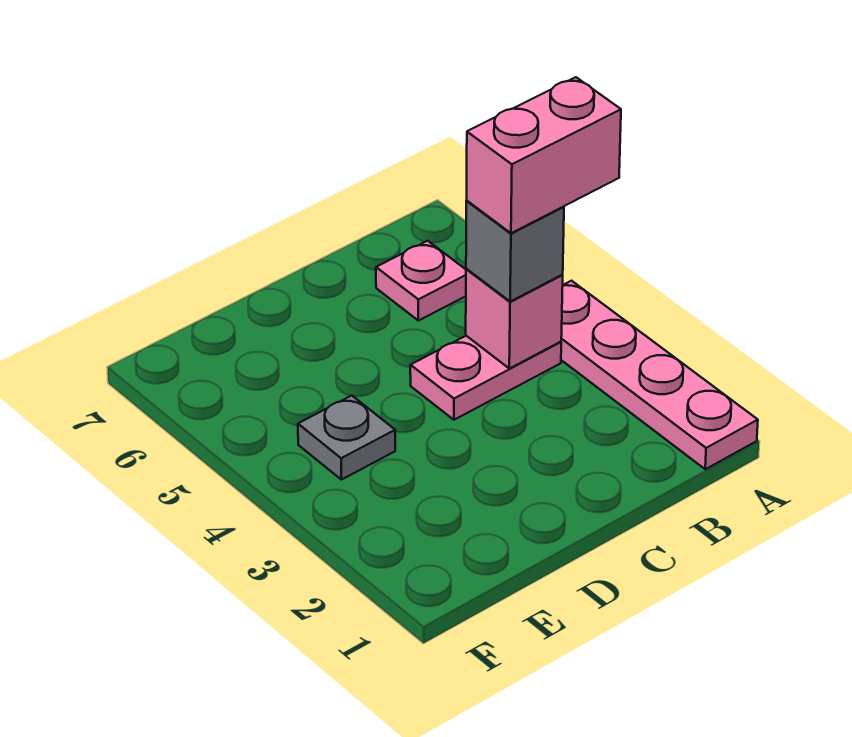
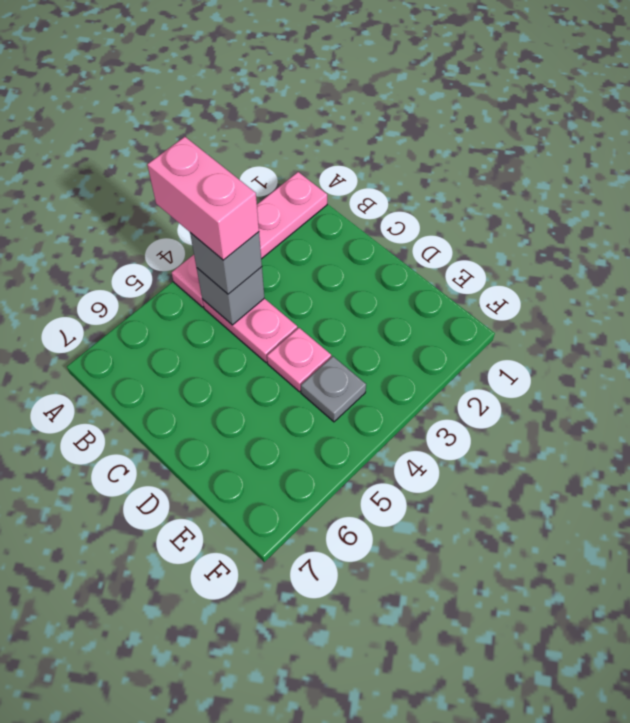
pink brick B4 level 2 -> grey brick B4 level 2
pink plate B6 level 1 -> pink plate D4 level 1

